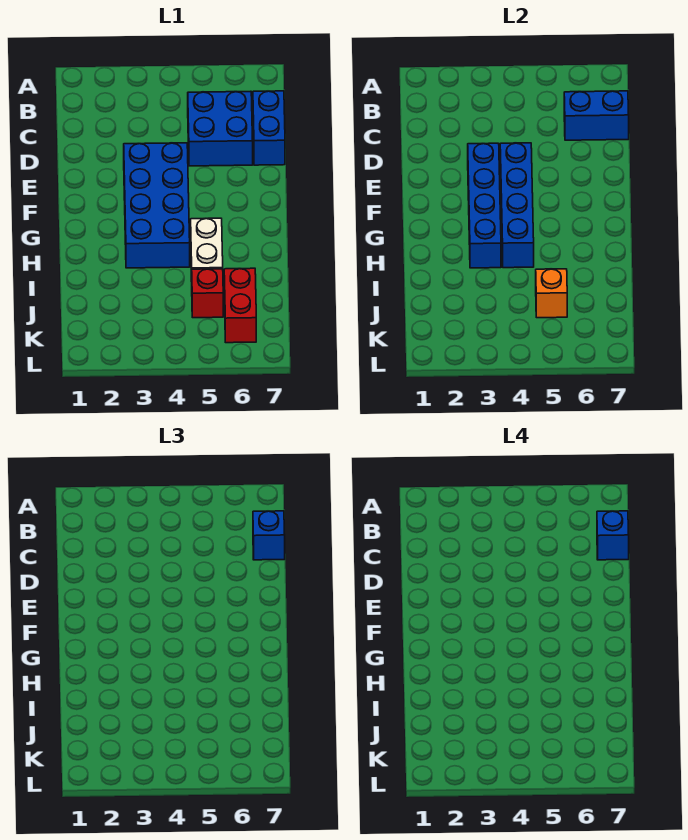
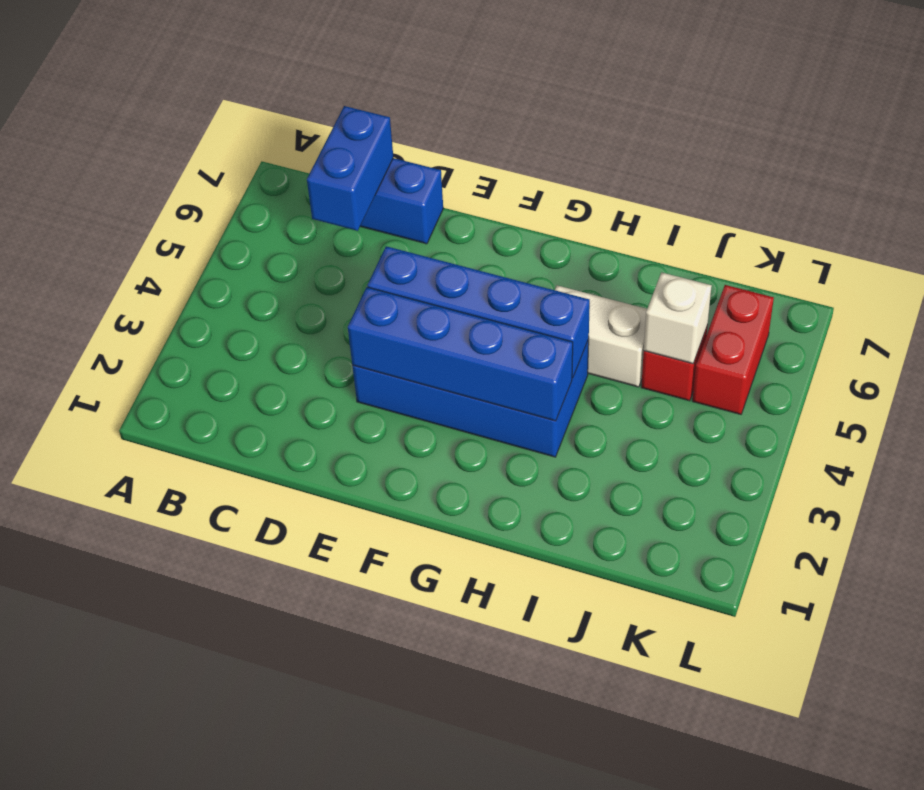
blue brick C5:D6 level 1 -> none
blue brick C7 level 3 -> none
blue brick C7 level 4 -> none
orange brick J5 level 2 -> white brick J5 level 2
red brick J6:K6 level 1 -> red brick K5:K6 level 1

